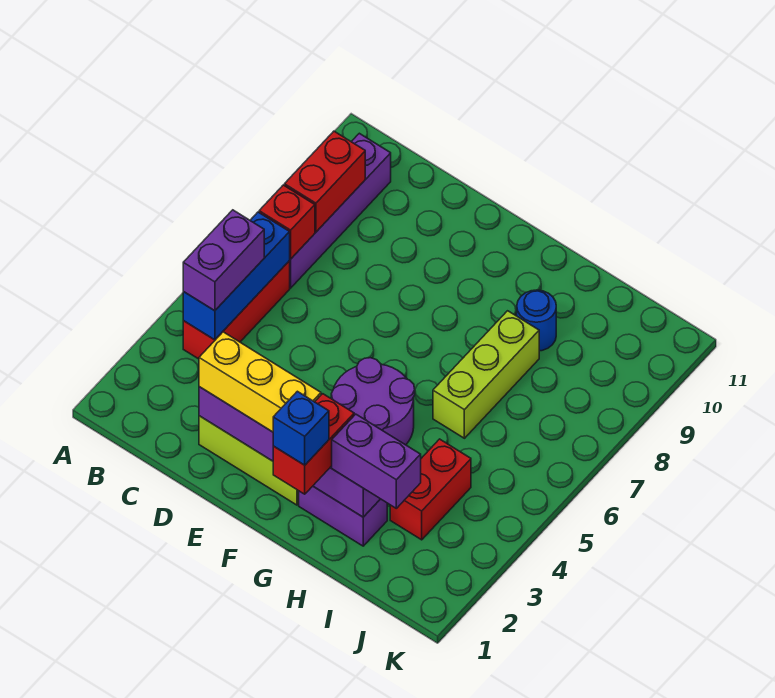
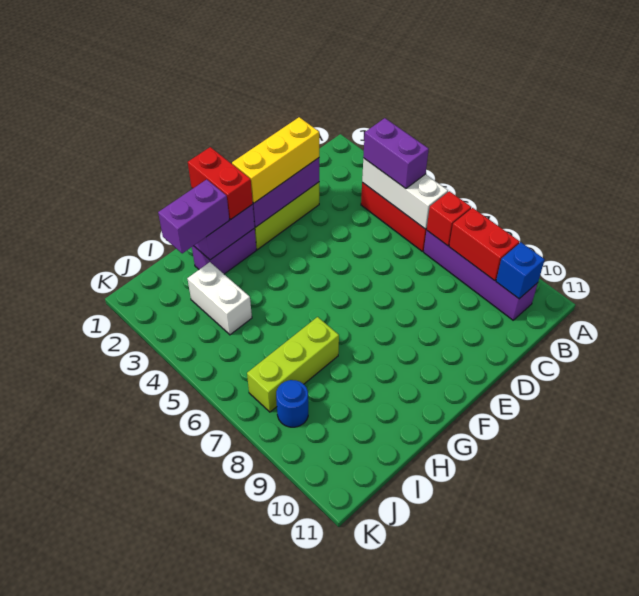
blue brick B4:B6 level 2 -> white brick B4:B6 level 2
purple round brick F4:G5 level 1 -> none
blue brick G1 level 4 -> blue brick B10 level 2
lime brick H6:H8 level 1 -> lime brick H7:J7 level 1
blue round brick H9 level 1 -> blue round brick J8 level 1
red brick I3:I4 level 1 -> white brick I3:I4 level 1

